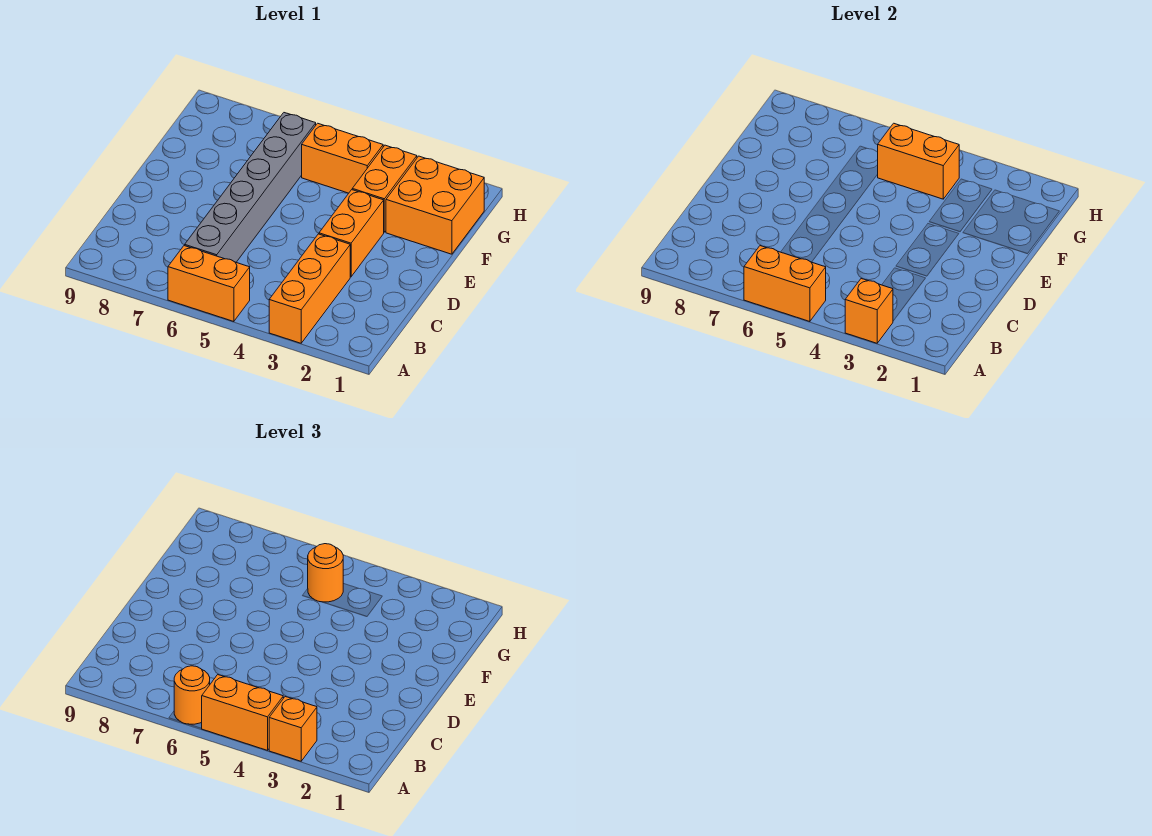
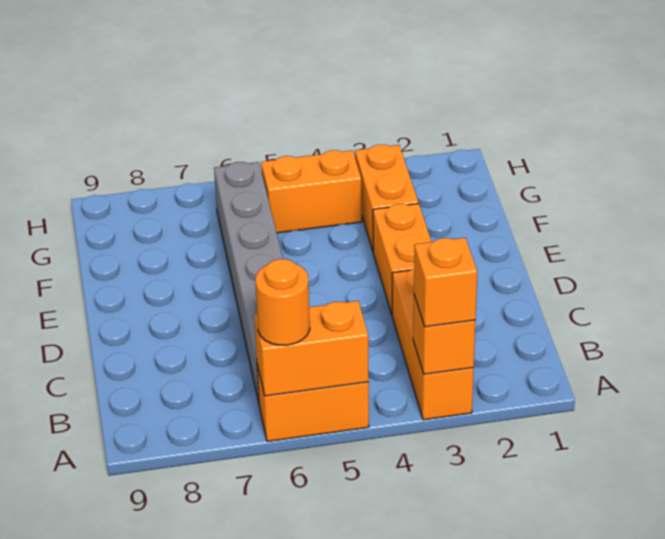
orange brick A4:A5 level 3 -> none
orange brick F1:G2 level 1 -> none
orange brick G4:G5 level 2 -> none
orange round brick G5 level 3 -> none

